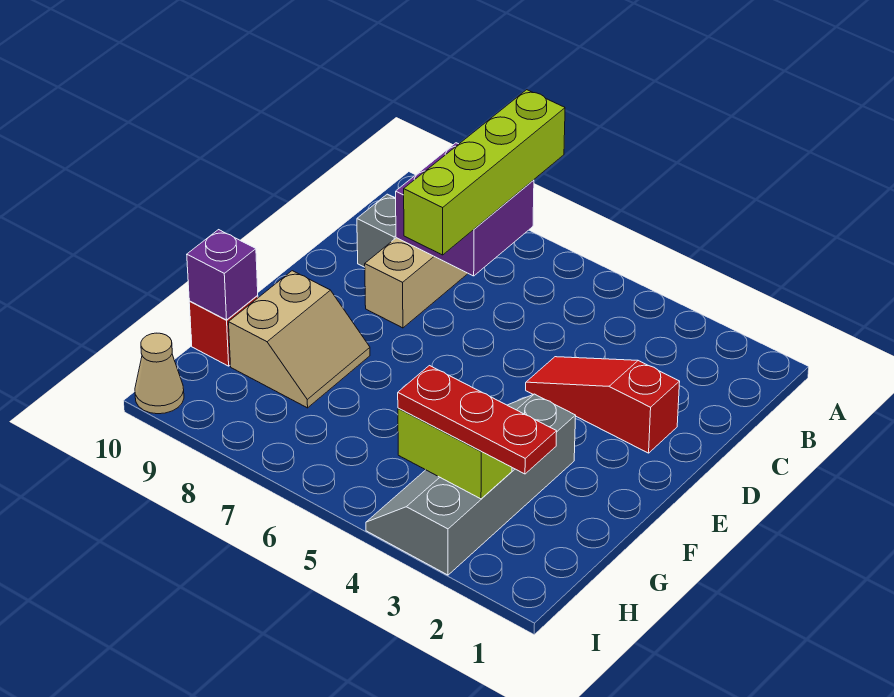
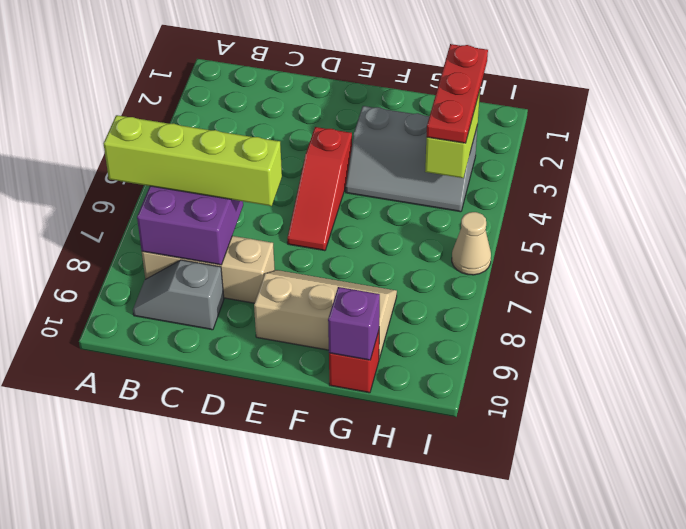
red slope D2:D4 level 1 top 2 -> red slope E4:E6 level 1 top 4
grey slope F3:I4 level 1 top 3 -> grey slope F3:H4 level 1 top 3
tan slope F8:G9 level 1 top 9 -> tan slope E8:G9 level 1 top 9
tan cone I10 level 1 -> tan cone I6 level 1

